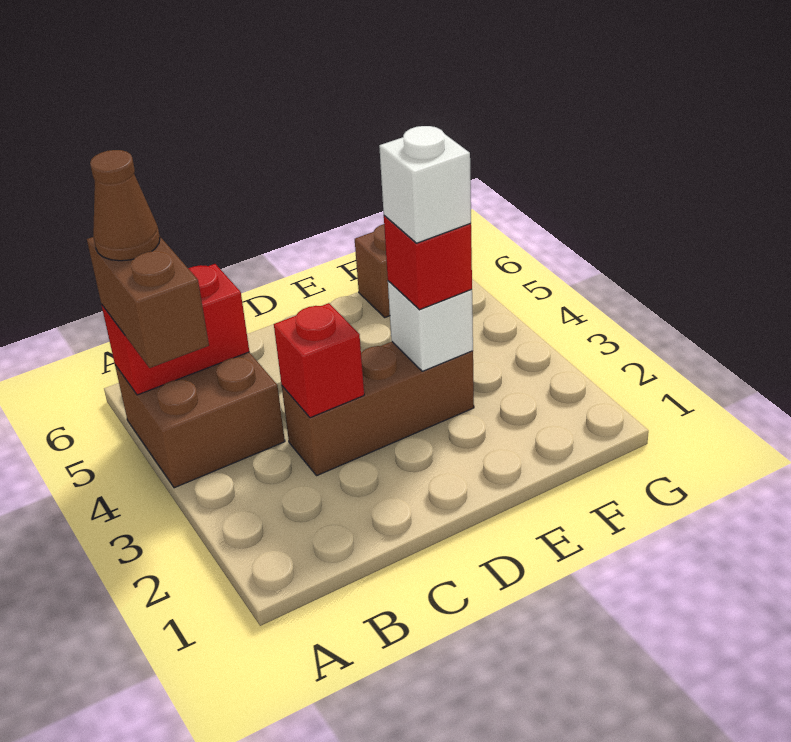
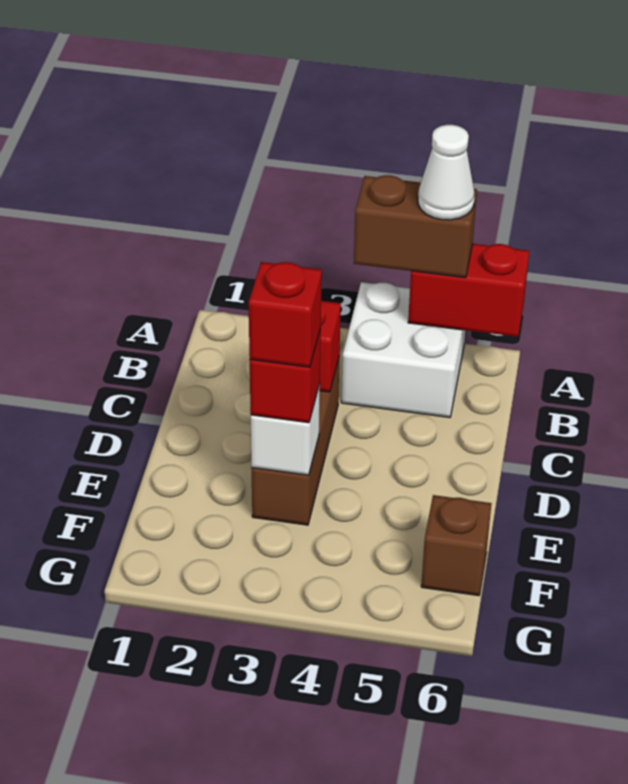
brown brick A4:B5 level 1 -> white brick A4:B5 level 1
red brick A5:B5 level 2 -> red brick A5:A6 level 2
brown cone A5 level 4 -> white cone A5 level 4
white brick E3 level 4 -> red brick E3 level 4

